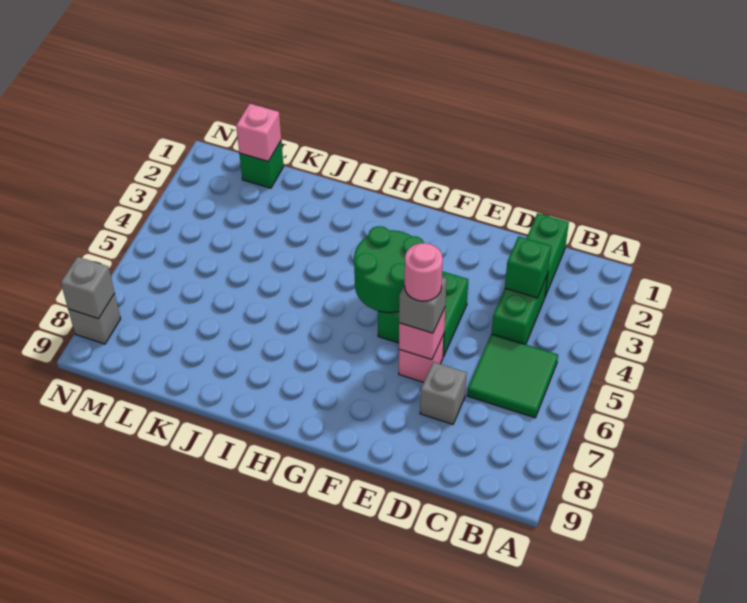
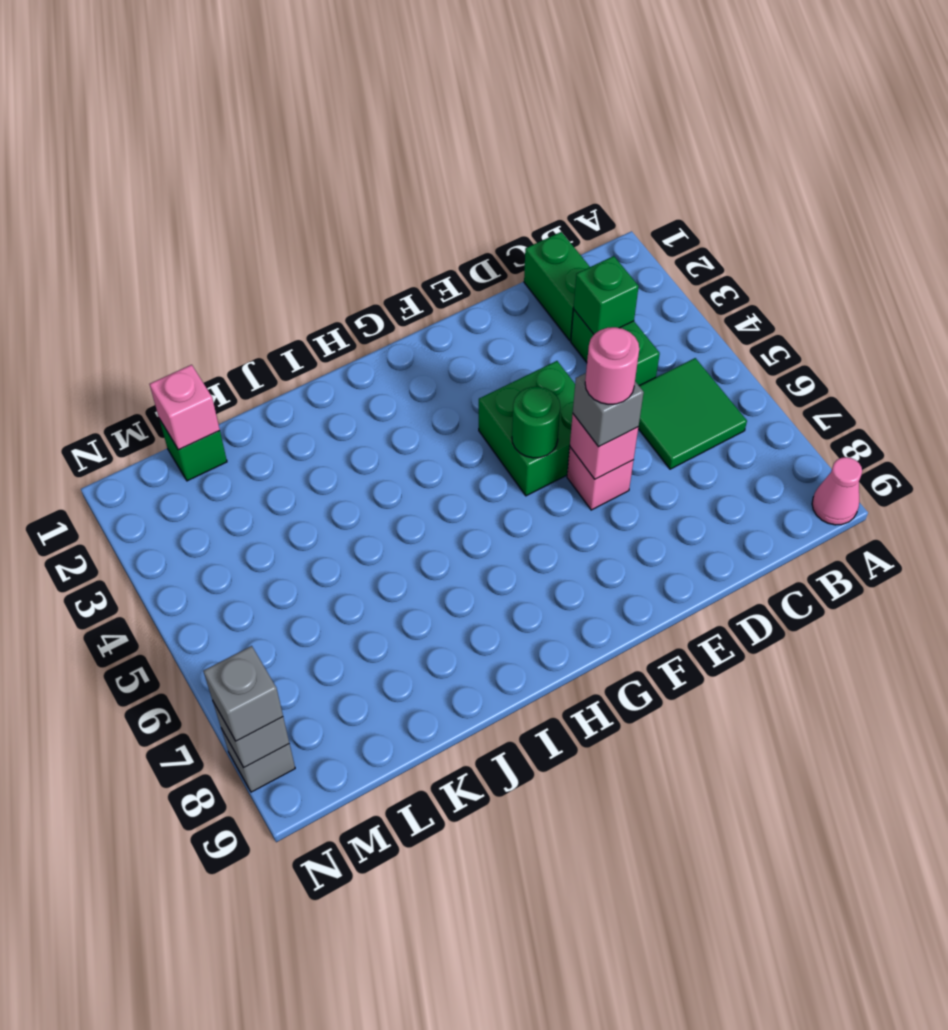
none -> pink cone A9 level 1
grey brick D7 level 1 -> grey brick N8 level 3
green round brick F4:G5 level 2 -> green round brick F5 level 2

